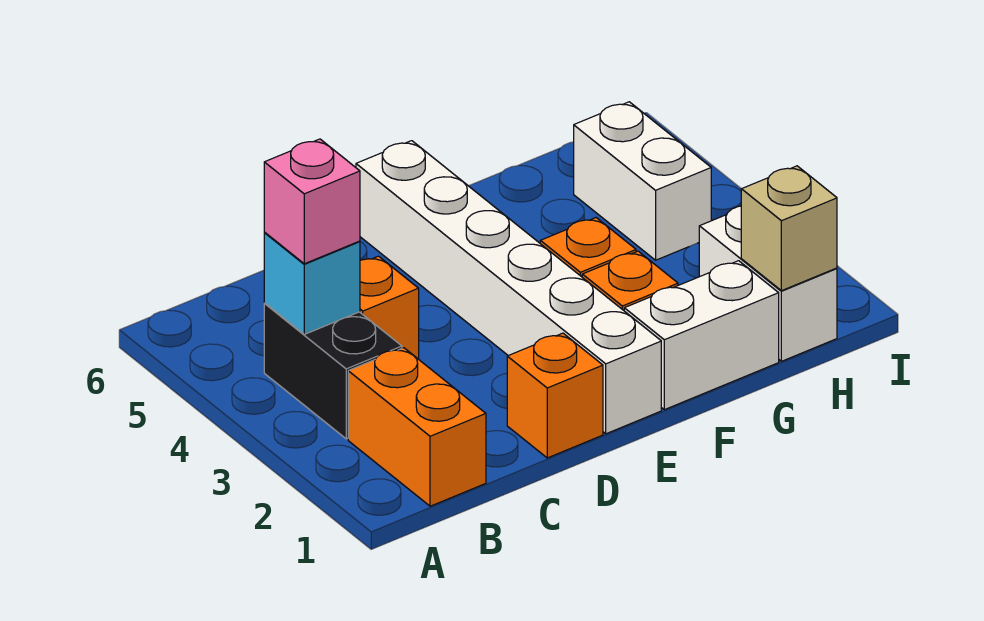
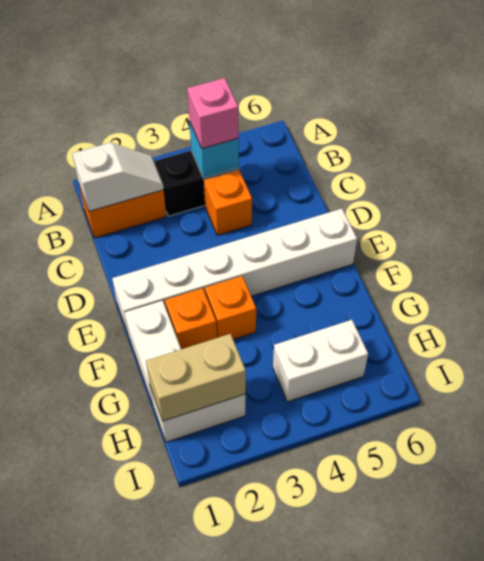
none -> white slope B1:B2 level 2 top 1
orange brick D1 level 1 -> none
tan brick H1 level 2 -> tan brick H1:H2 level 2

